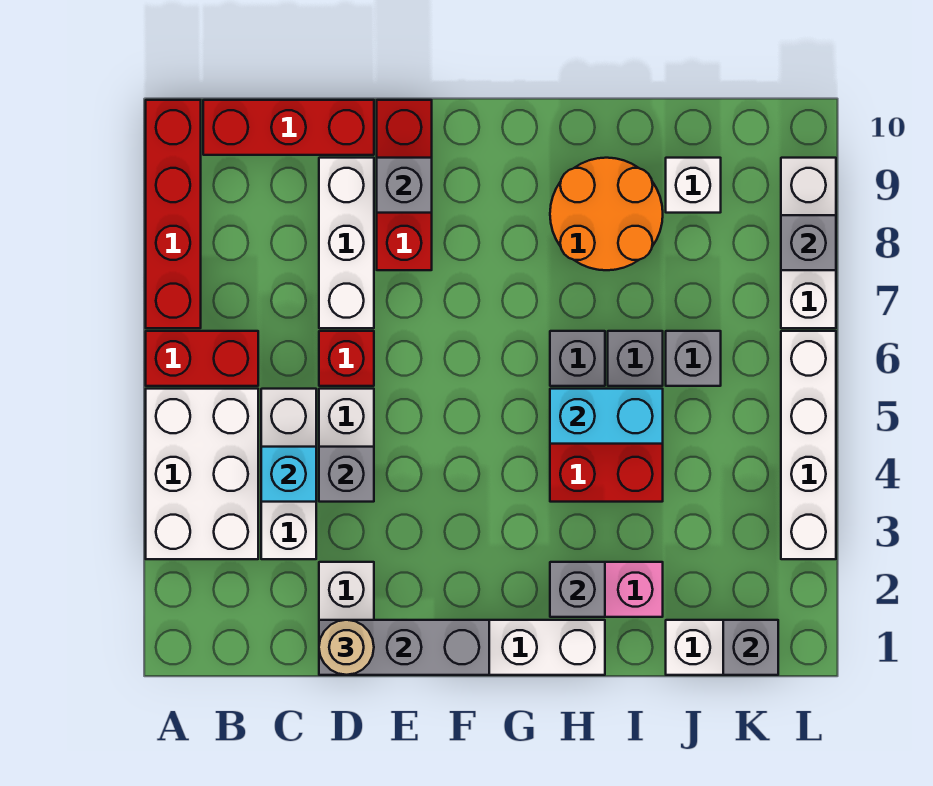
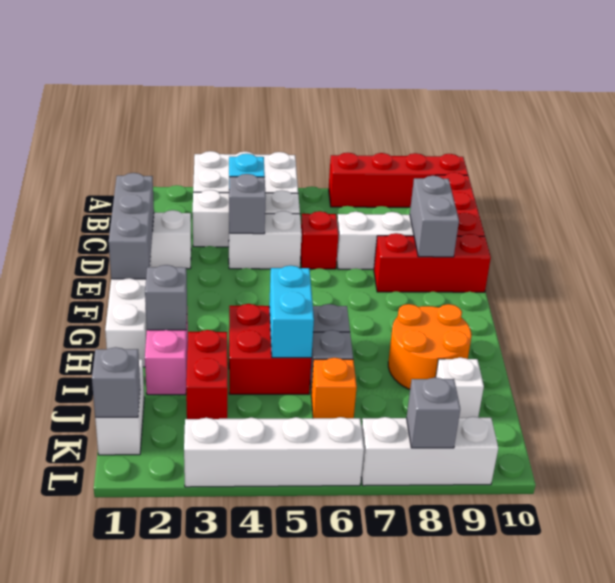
red brick A6:B6 level 1 -> red brick I3:J3 level 1
tan round brick D1 level 3 -> none
grey brick E9 level 2 -> grey brick D9:E9 level 2
grey brick J6 level 1 -> orange brick J6 level 1

